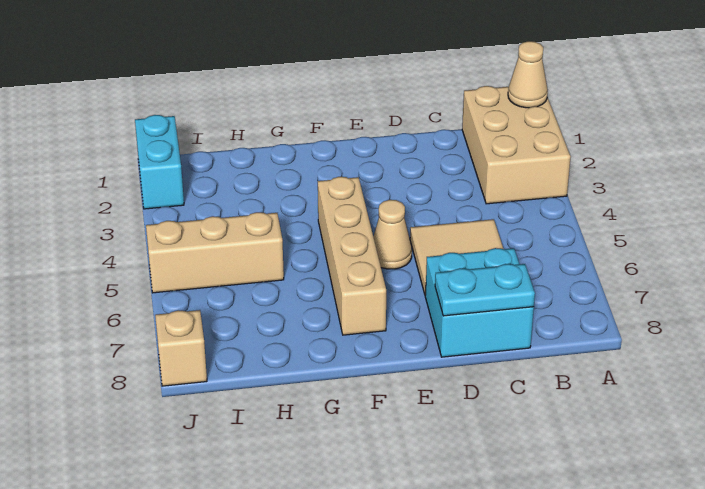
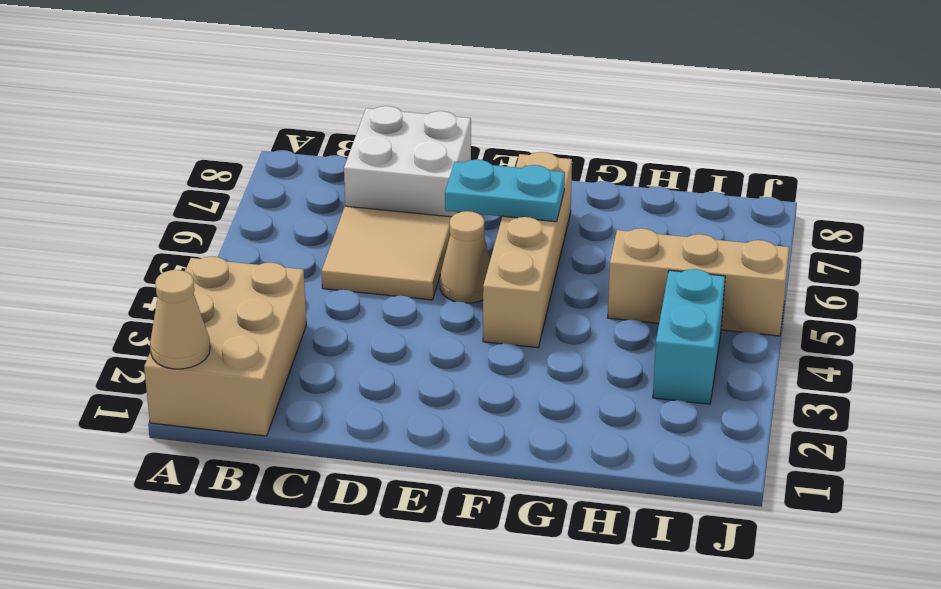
cyan brick C7:D8 level 1 -> white brick C7:D8 level 1
cyan plate C8:D8 level 2 -> cyan plate E6:F6 level 2
cyan brick J1:J2 level 1 -> cyan brick I3:I4 level 1
tan brick J8 level 1 -> none

